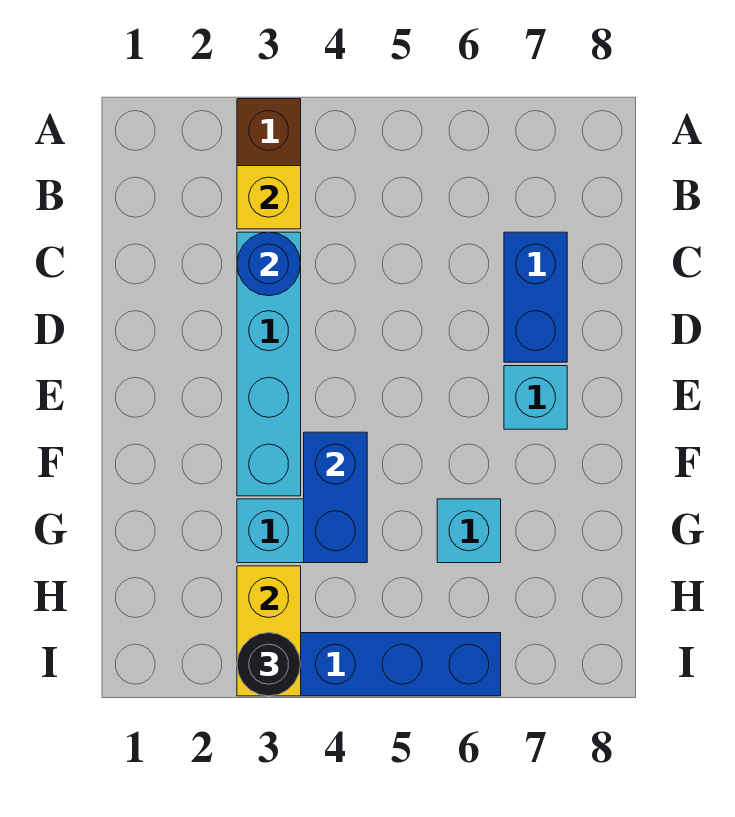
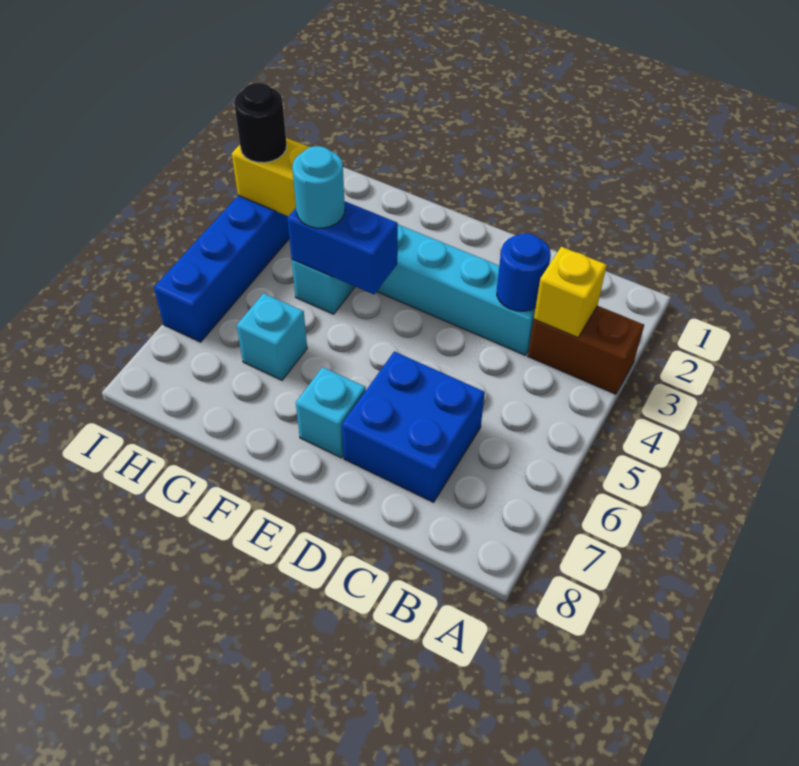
blue brick C7:D7 level 1 -> blue brick C6:D7 level 1
none -> cyan round brick G4 level 3

